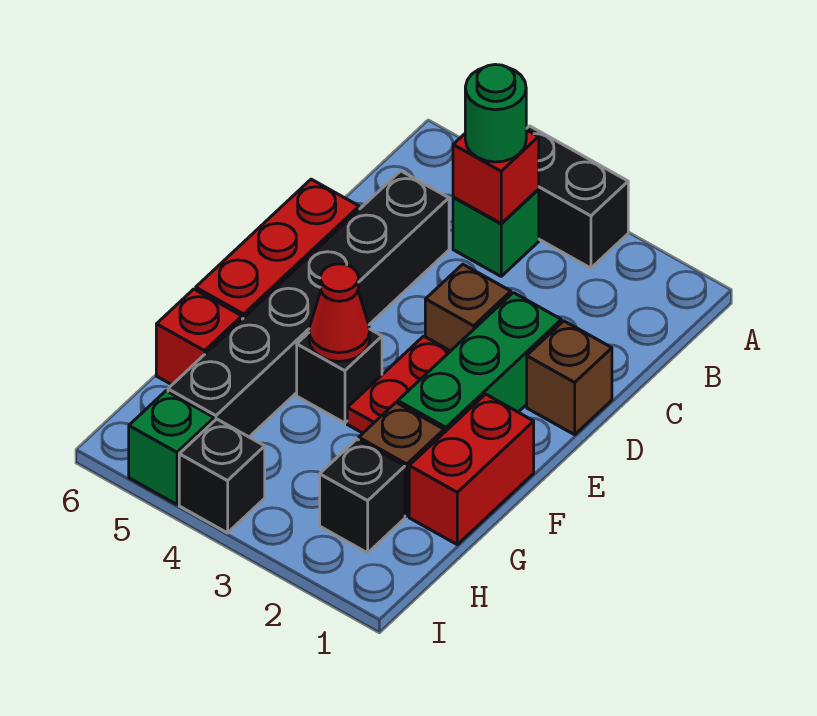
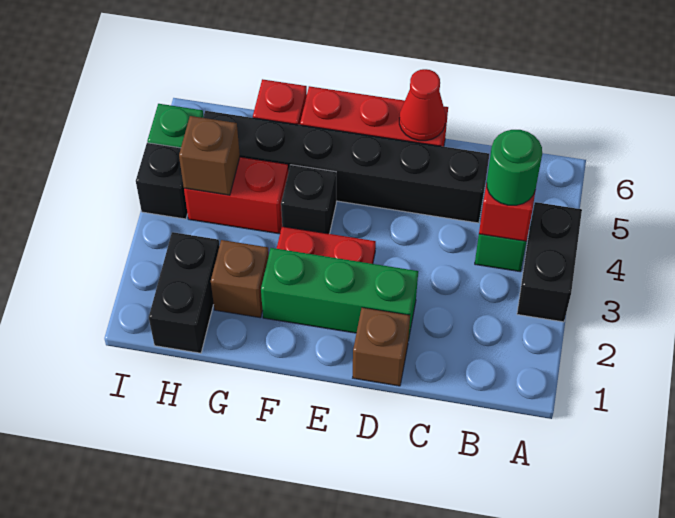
brown brick D3 level 1 -> brown brick H4 level 2
red brick F1:G1 level 1 -> red brick G4:H4 level 1
red cone F4 level 2 -> red cone D6 level 2
black brick H2 level 1 -> black brick H1:H2 level 1

